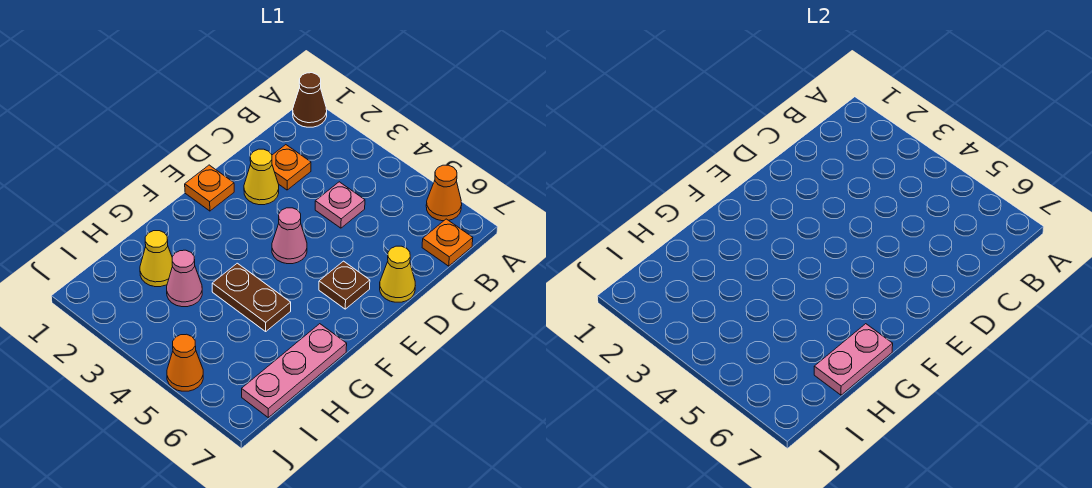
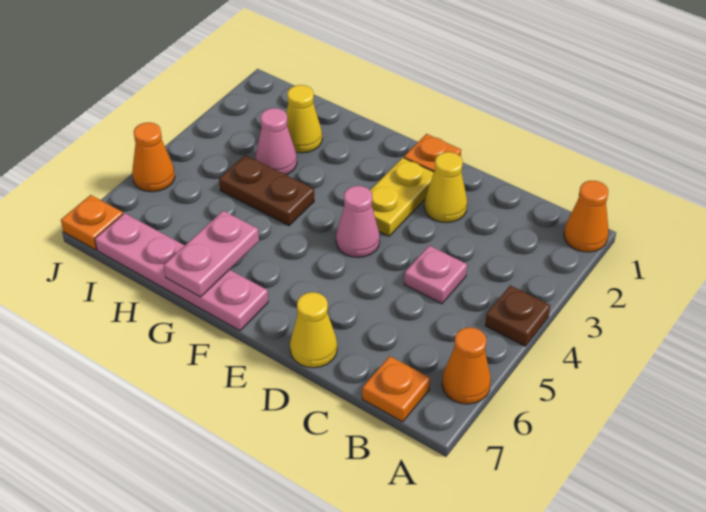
brown cone A1 level 1 -> orange cone A1 level 1
orange plate C2 level 1 -> orange plate J7 level 1
none -> yellow plate E2:E3 level 1
brown plate E6 level 1 -> brown plate A4 level 1
brown plate G4:G5 level 1 -> brown plate G4:H4 level 1
pink plate G7:I7 level 1 -> pink plate F7:I7 level 1
pink plate G7:H7 level 2 -> pink plate G6:G7 level 2

